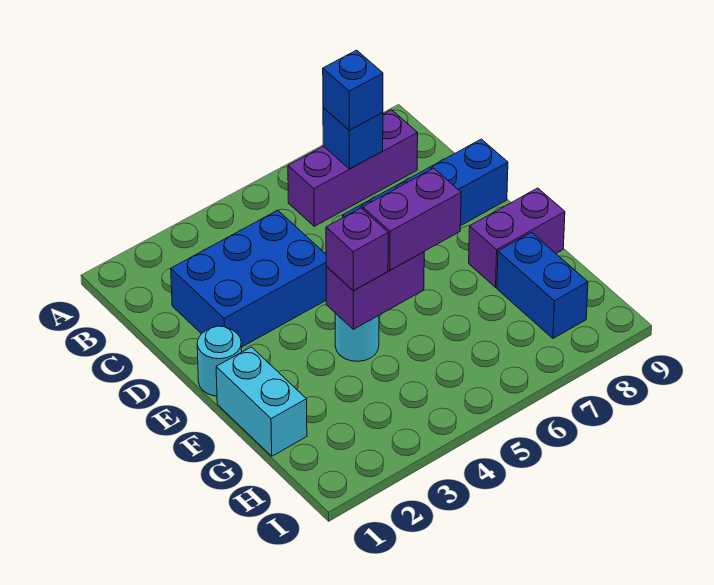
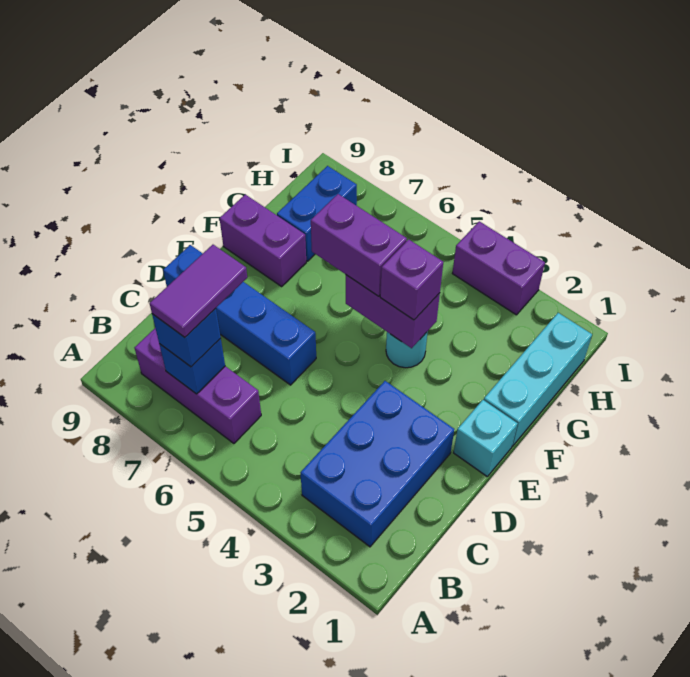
none -> purple tile B7:C7 level 4
blue brick C2:D4 level 1 -> blue brick B2:D3 level 1
cyan round brick E1 level 1 -> cyan brick E1 level 1
cyan brick F1:G1 level 1 -> cyan brick F1:H1 level 1
none -> purple brick I3:I4 level 1

